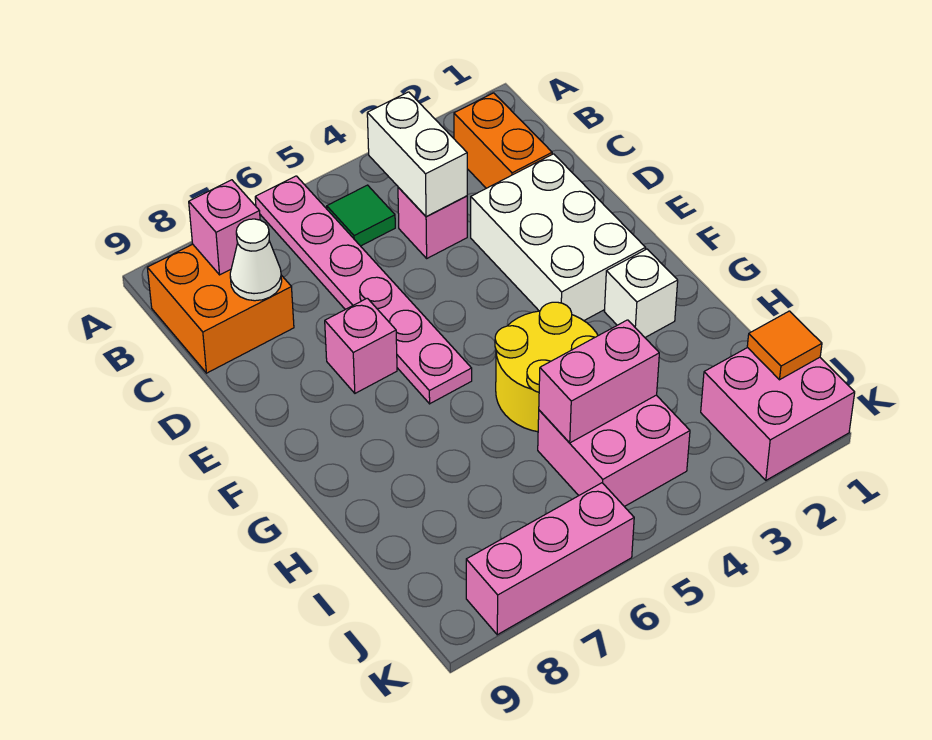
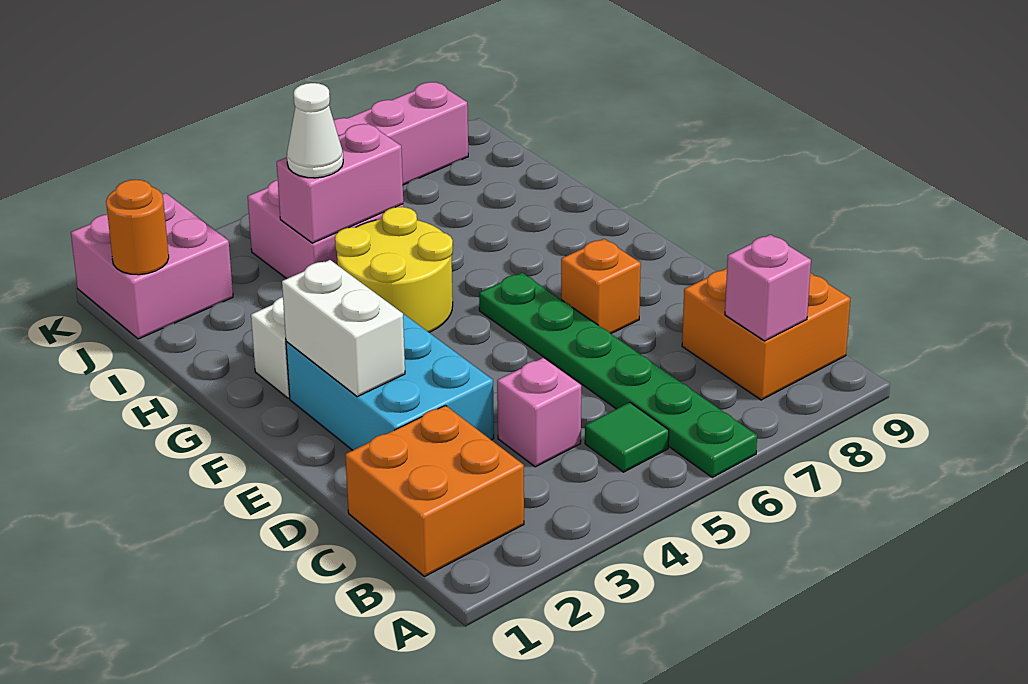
pink plate A6:F6 level 1 -> green plate A6:F6 level 1
orange brick B2:C2 level 1 -> orange brick B1:C2 level 1
white brick B4:C4 level 2 -> white brick E2:F2 level 2
white cone C8 level 2 -> white cone I4 level 3
white brick D2:F3 level 1 -> cyan brick D2:F3 level 1
pink brick E7 level 1 -> orange brick E7 level 1
orange tile J1 level 2 -> orange round brick J1 level 2

